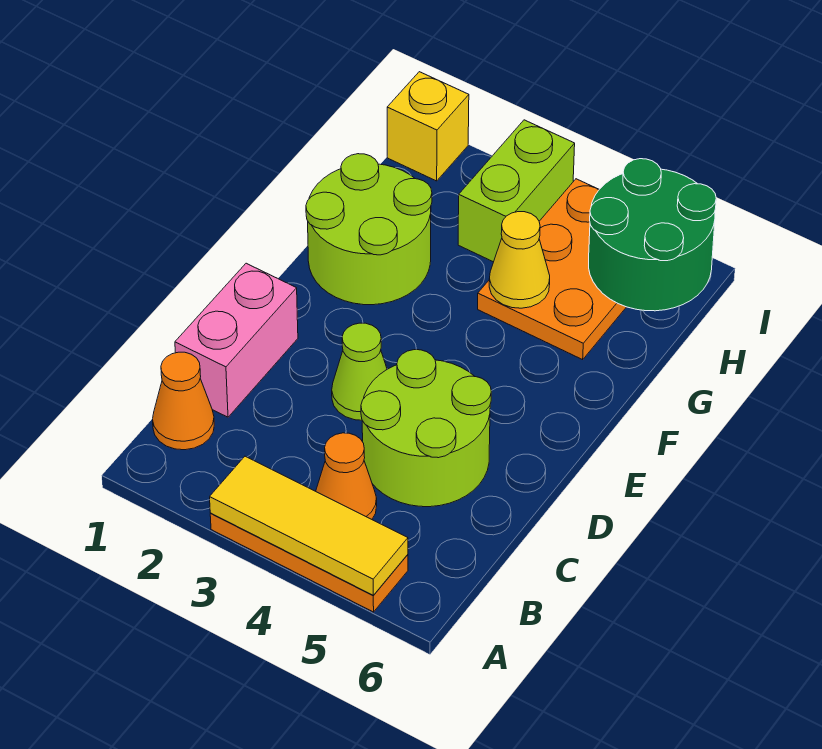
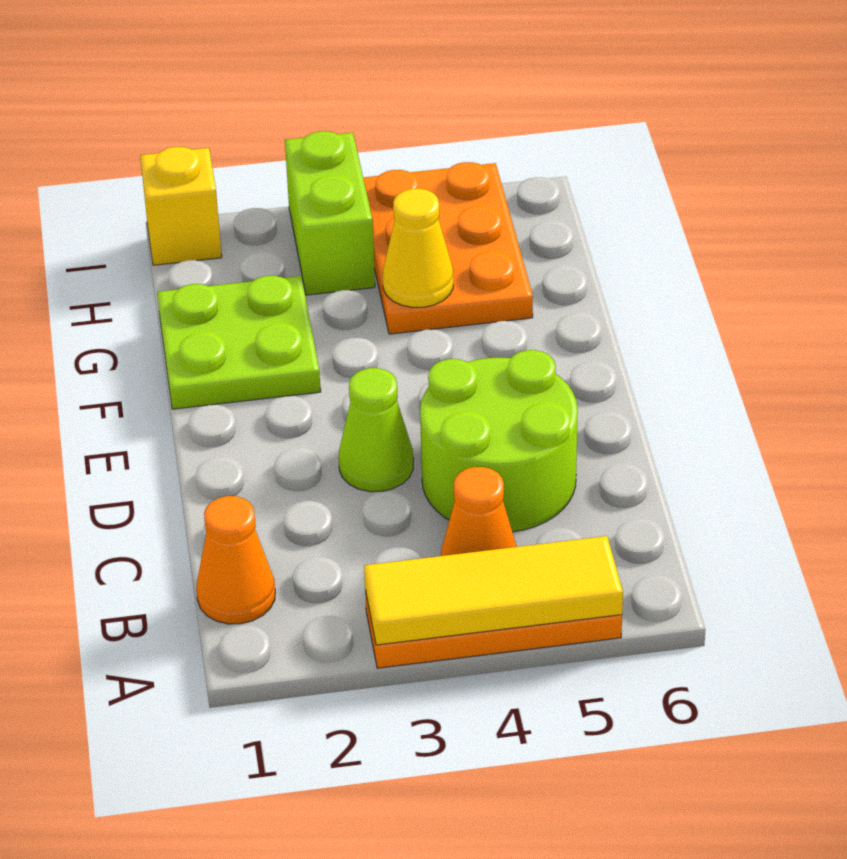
pink brick C1:D1 level 1 -> none
lime round brick F1:G2 level 1 -> lime plate F1:G2 level 1
green round brick H5:I6 level 2 -> none

